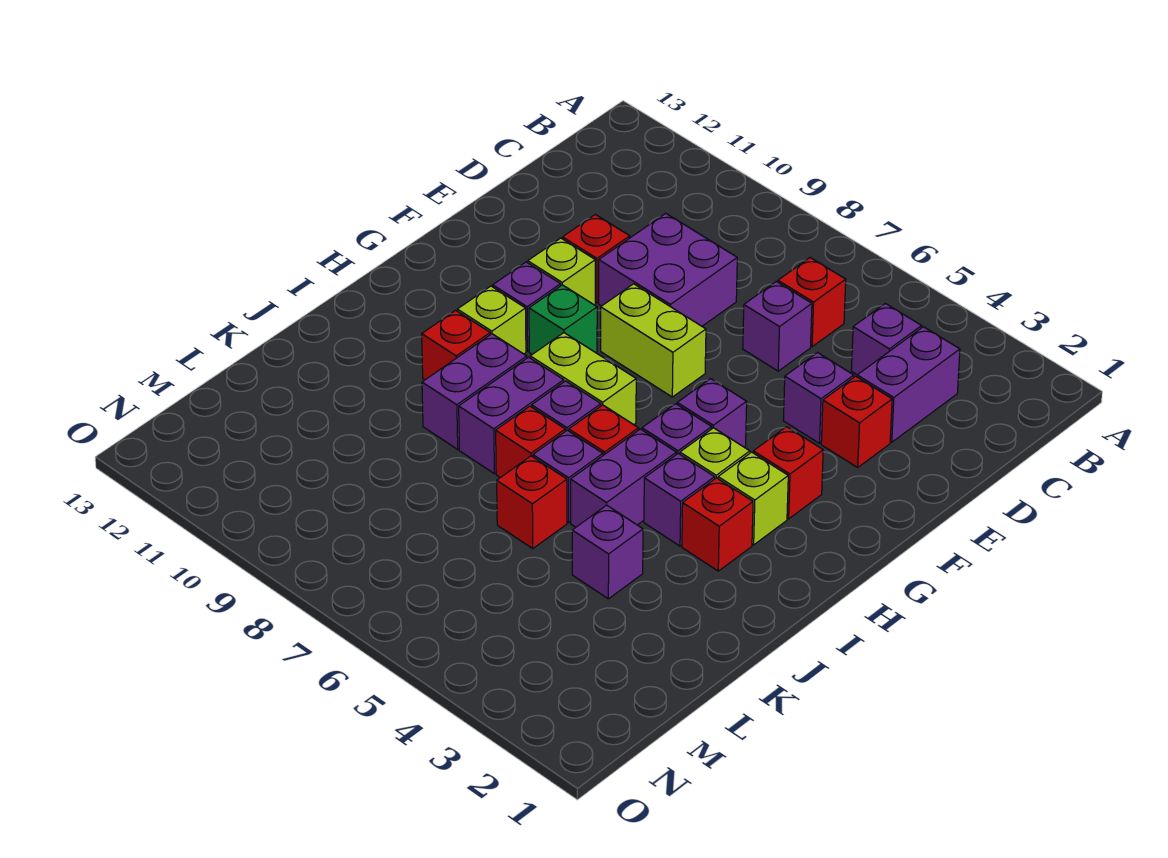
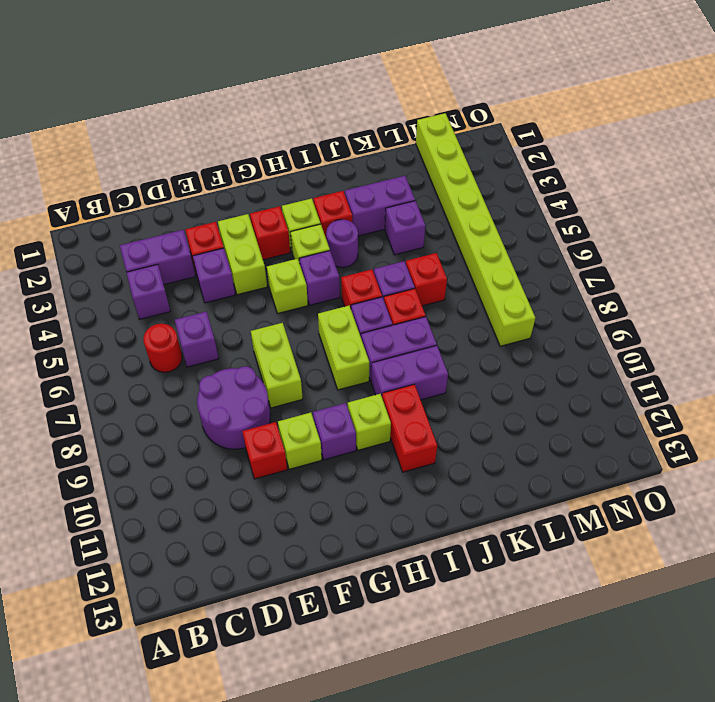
red brick C6 level 1 -> red round brick C6 level 1
purple brick D8:E9 level 1 -> purple round brick D8:E9 level 1
none -> lime brick F3:F4 level 1
purple brick G5 level 1 -> lime brick G5 level 1
green brick G9 level 1 -> none
purple brick I4 level 1 -> purple round brick I4 level 1
purple brick I5:J5 level 1 -> purple brick J3:K3 level 1
red brick I10 level 1 -> red brick I10:I11 level 1
none -> lime brick M1:M8 level 1

